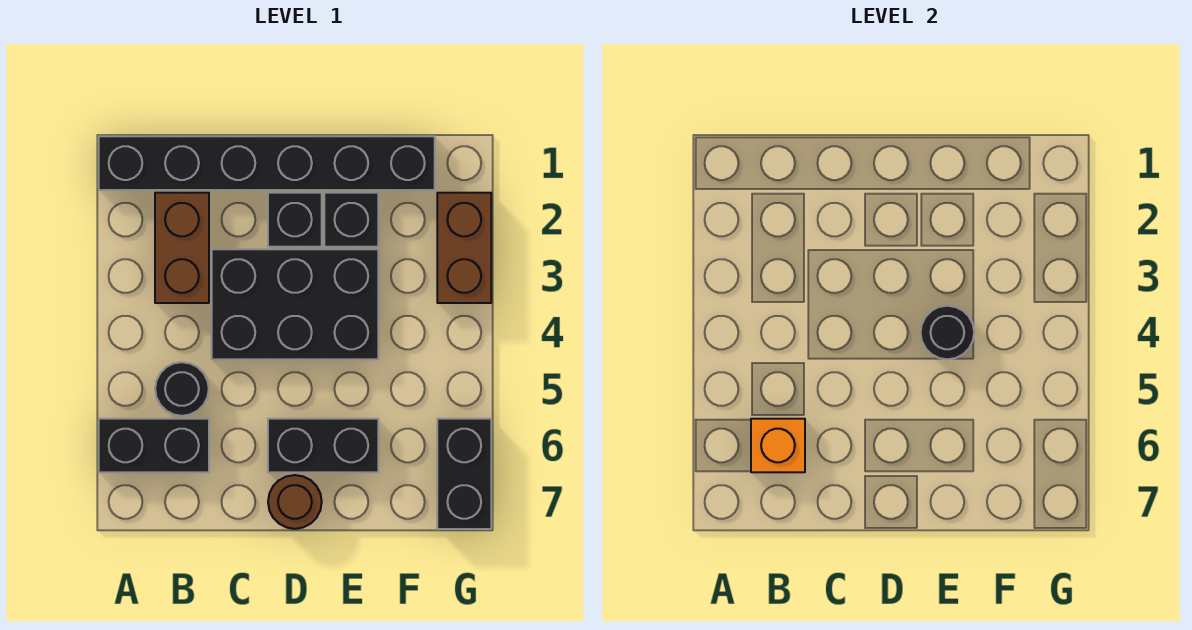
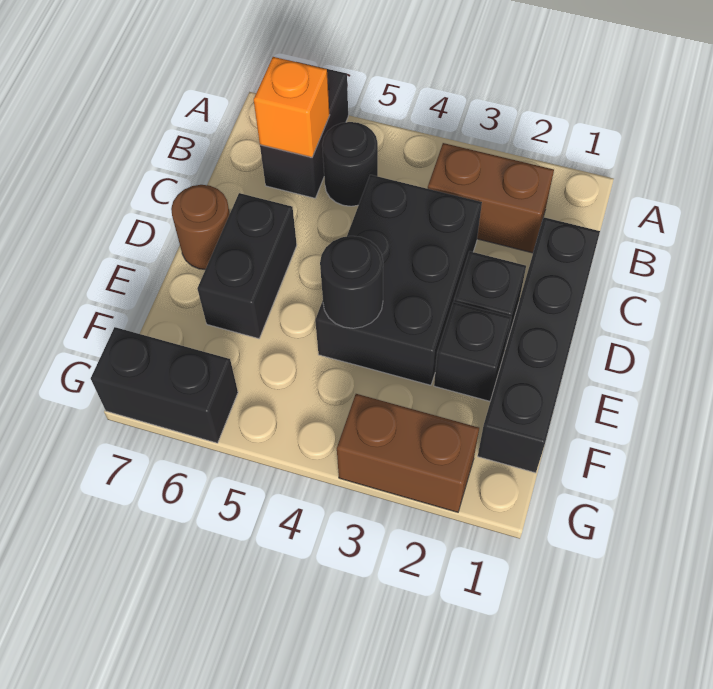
black brick A1:F1 level 1 -> black brick C1:F1 level 1

